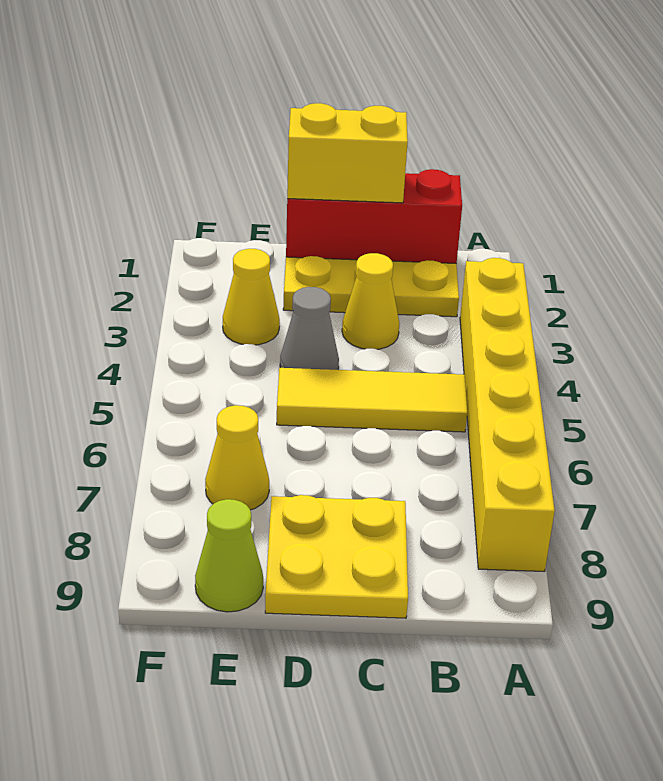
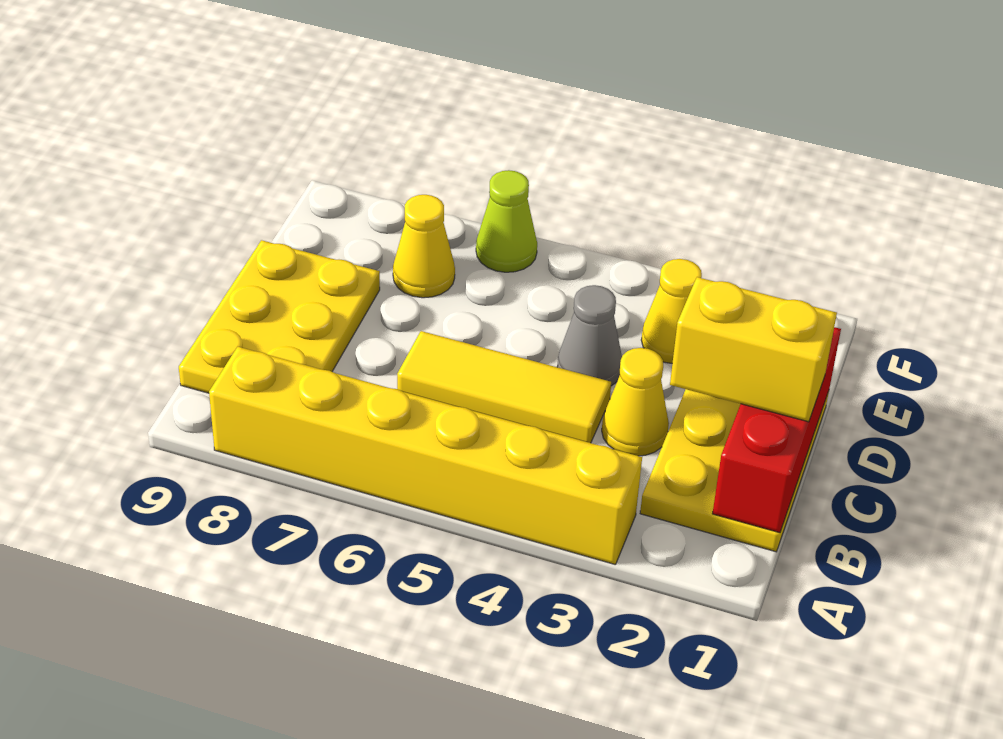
yellow tile B5:D5 level 1 -> yellow tile C4:C6 level 1
yellow brick C1:D1 level 3 -> yellow brick C1:C2 level 3
yellow plate C8:D9 level 1 -> yellow plate B8:D9 level 1
lime cone E9 level 1 -> lime cone F6 level 1

